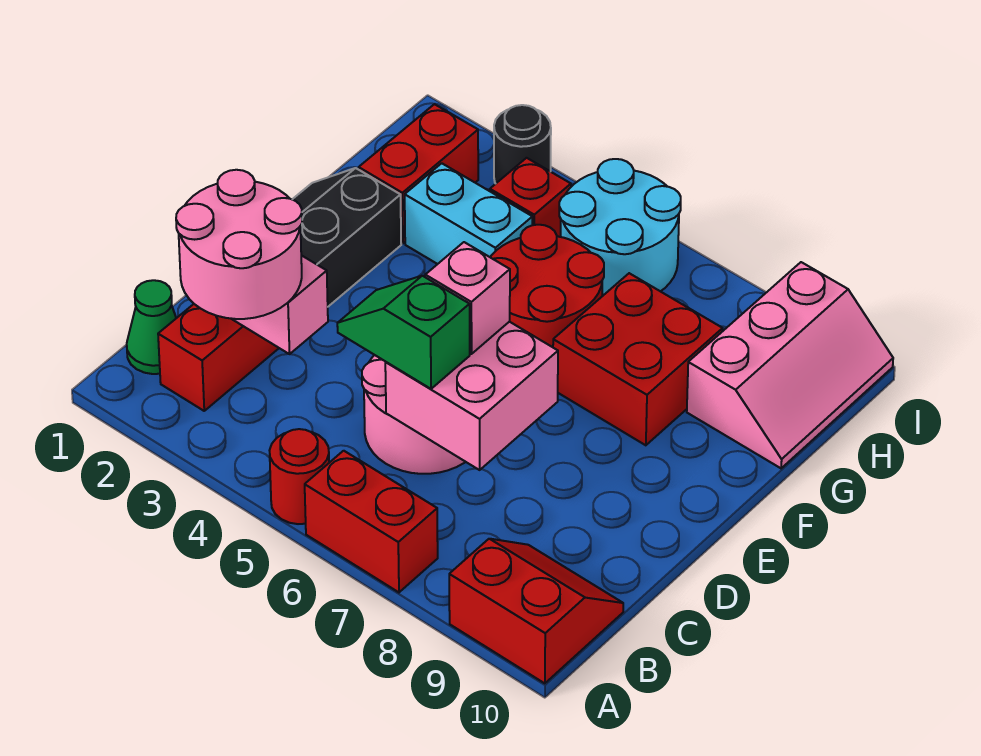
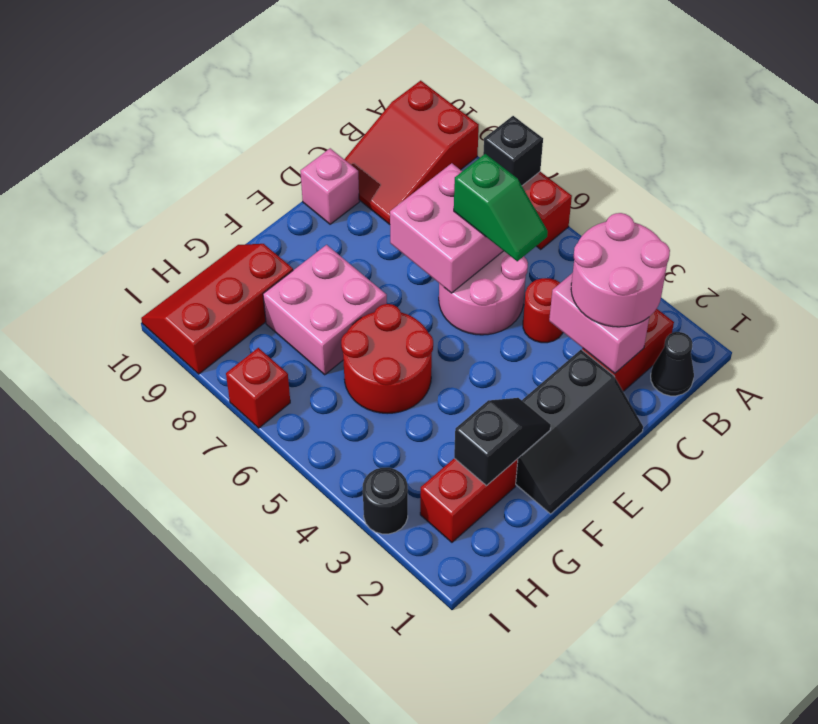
red round brick A5 level 1 -> red round brick C4 level 1
none -> black brick A7 level 2
red slope A9:B10 level 1 top A -> red slope A9:C10 level 1 top A
green cone B1 level 1 -> black cone B1 level 1
pink brick D6 level 3 -> pink brick D10 level 1
none -> black slope F2:G2 level 2 top G
red brick F7:G8 level 1 -> pink brick F7:G8 level 1
cyan brick G3:G4 level 1 -> none
pink slope G9:I10 level 1 top 9 -> red slope G9:I10 level 1 top 9
red brick H4 level 1 -> red brick I7 level 1
cyan round brick H5:I6 level 1 -> none

